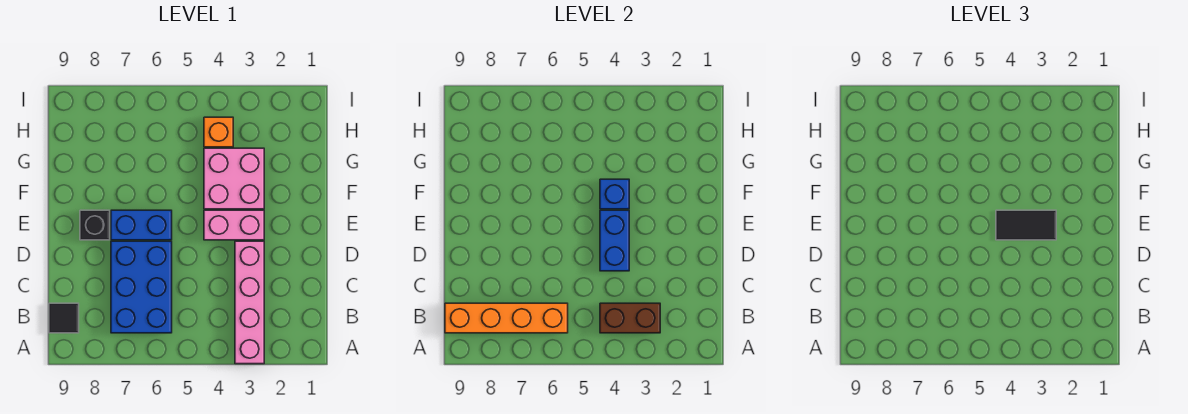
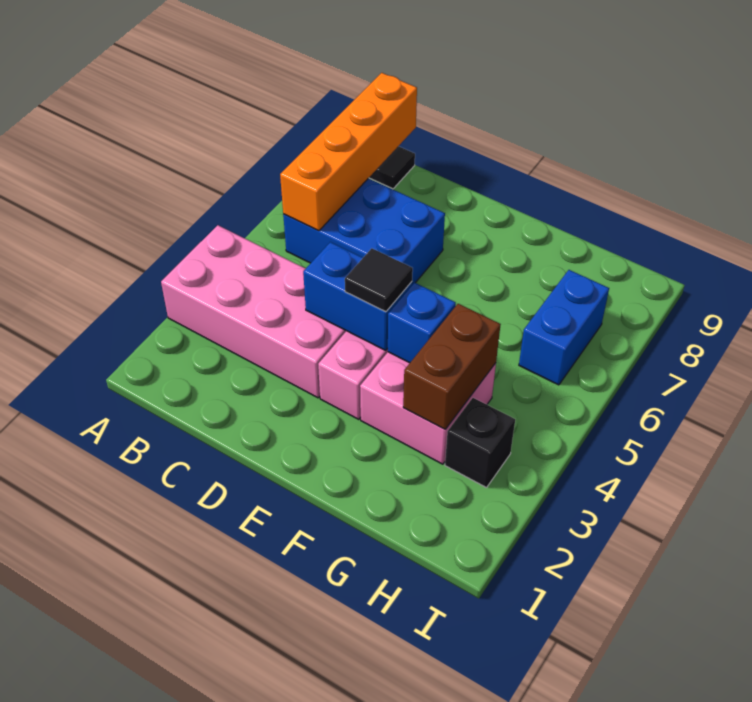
pink brick A3:D3 level 1 -> pink brick A3:D4 level 1
brown brick B3:B4 level 2 -> brown brick G3:G4 level 2
black tile E3:E4 level 3 -> black tile E4 level 3
blue brick E6:E7 level 1 -> blue brick H6:H7 level 1
black brick E8 level 1 -> black brick H3 level 1
orange brick H4 level 1 -> none

